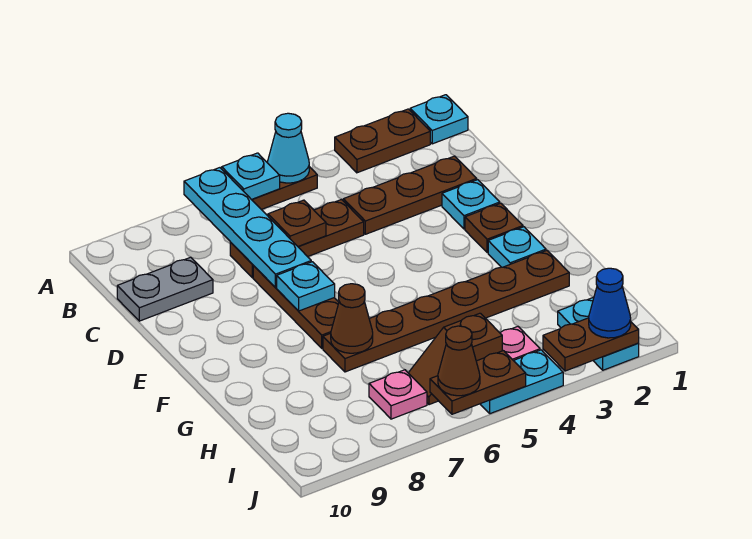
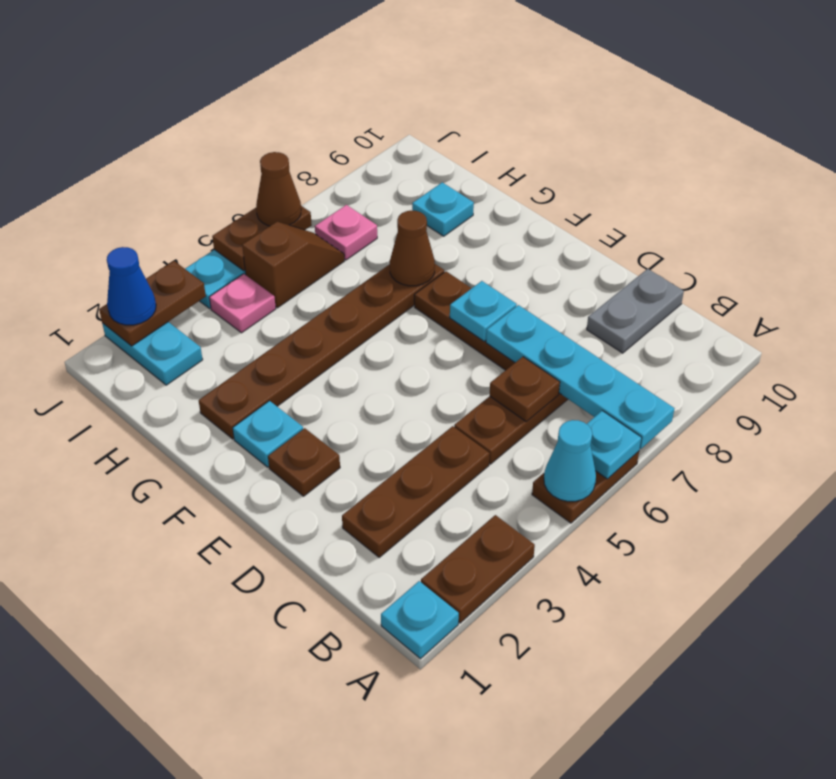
cyan plate D2 level 1 -> cyan plate H9 level 1

